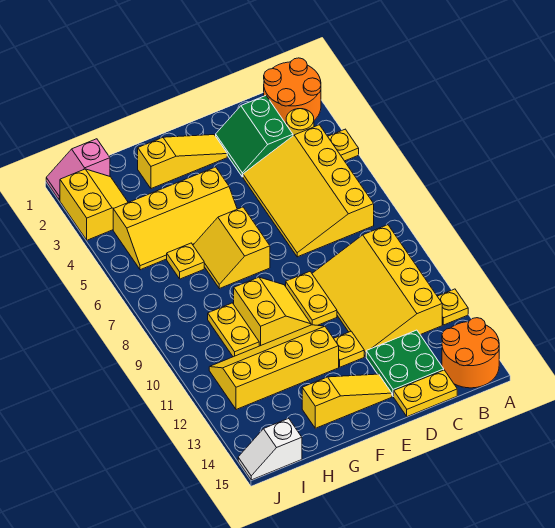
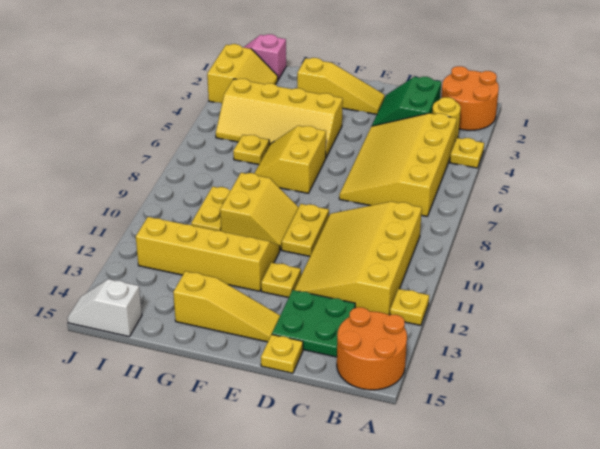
yellow plate C15:D15 level 1 -> yellow plate D15 level 1

